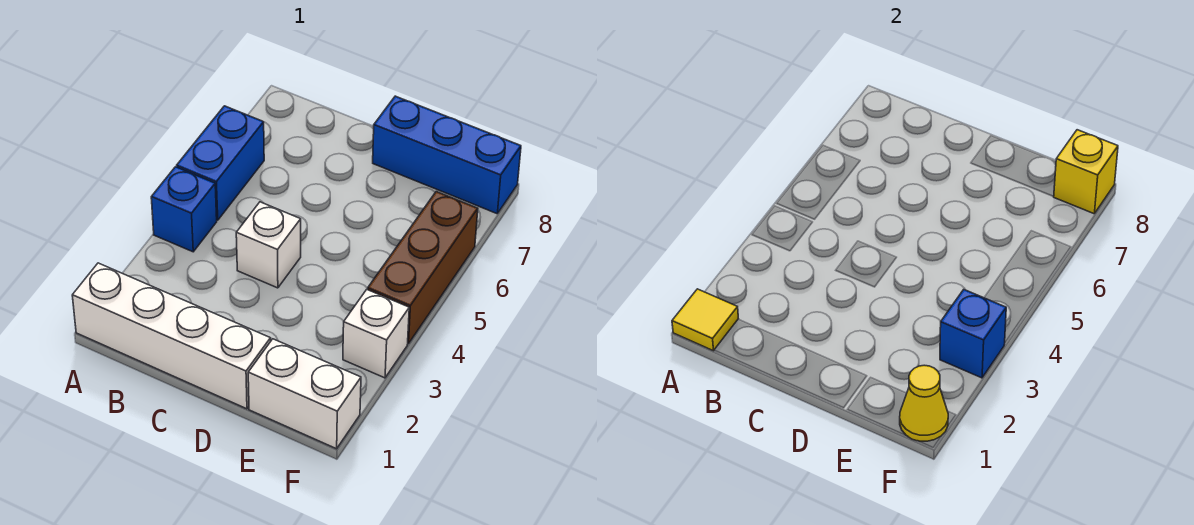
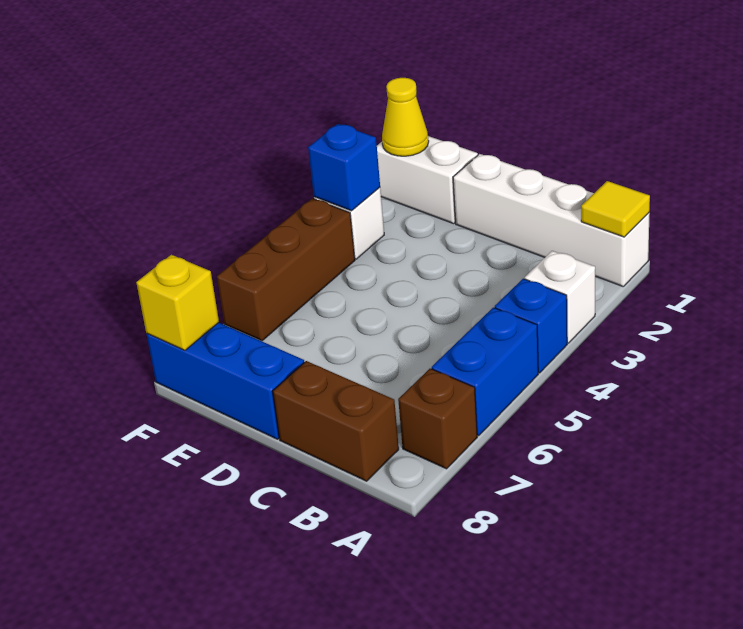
none -> brown brick A7 level 1
none -> brown brick B8:C8 level 1
white brick C4 level 1 -> white brick A3 level 1

